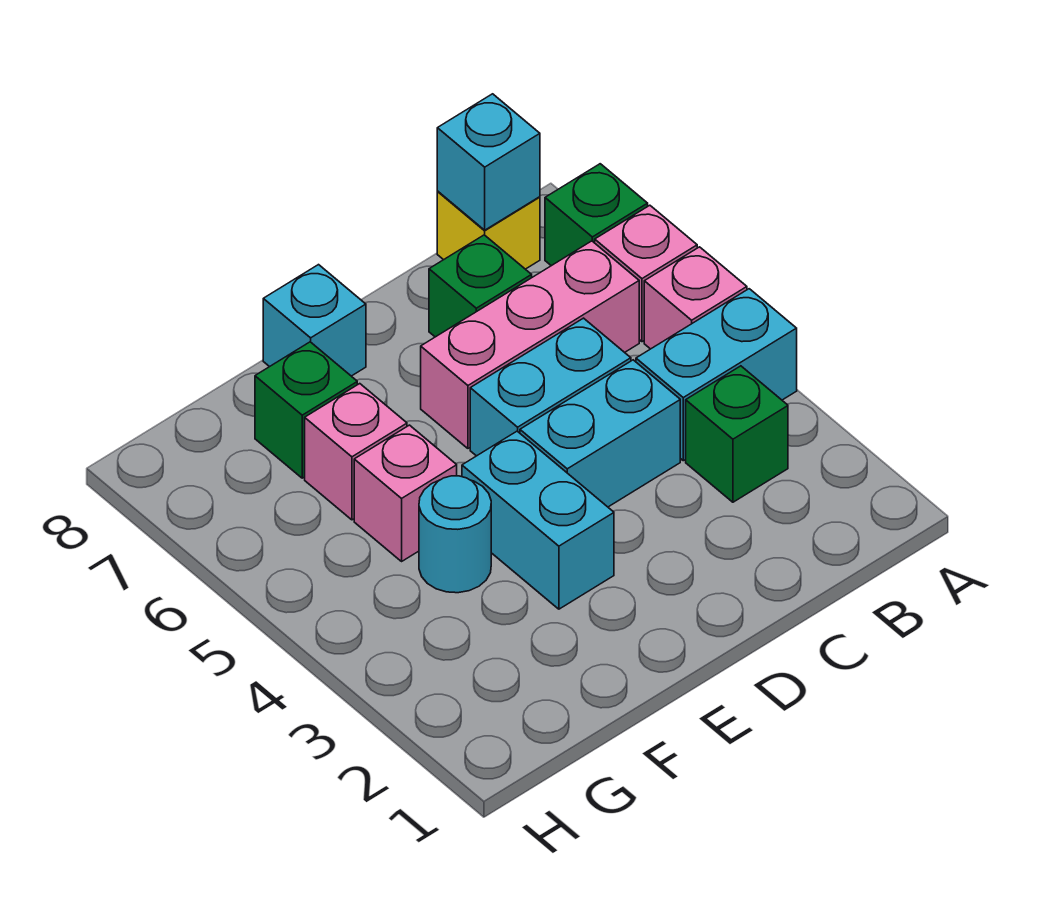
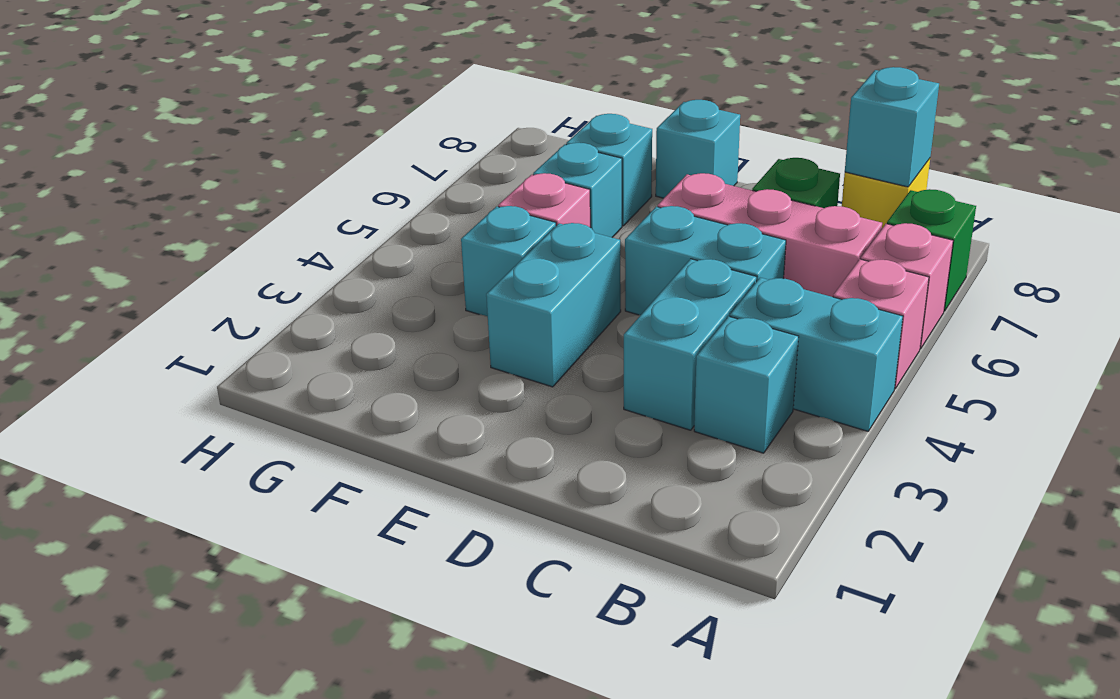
green brick B3 level 1 -> cyan brick B3 level 1
cyan brick C4:D4 level 1 -> cyan brick C3:C4 level 1
cyan round brick F4 level 1 -> cyan brick F4 level 1
pink brick F6 level 1 -> cyan brick F6 level 1
green brick F7 level 1 -> cyan brick F7 level 1

